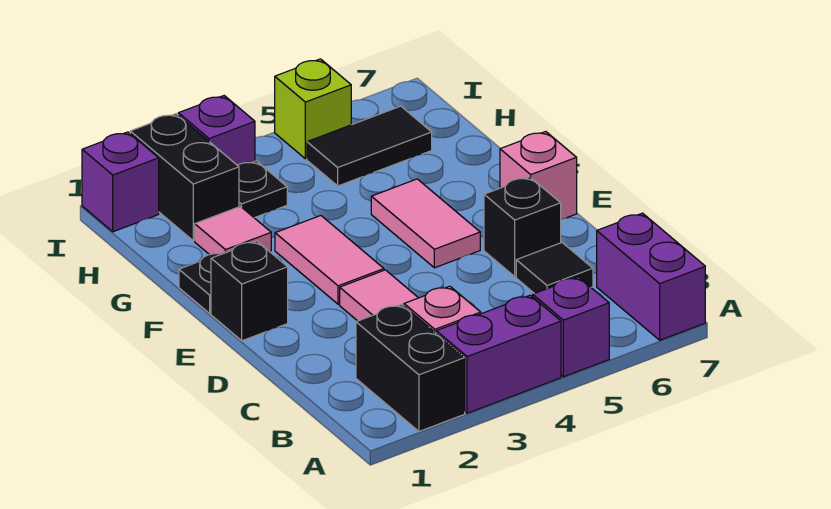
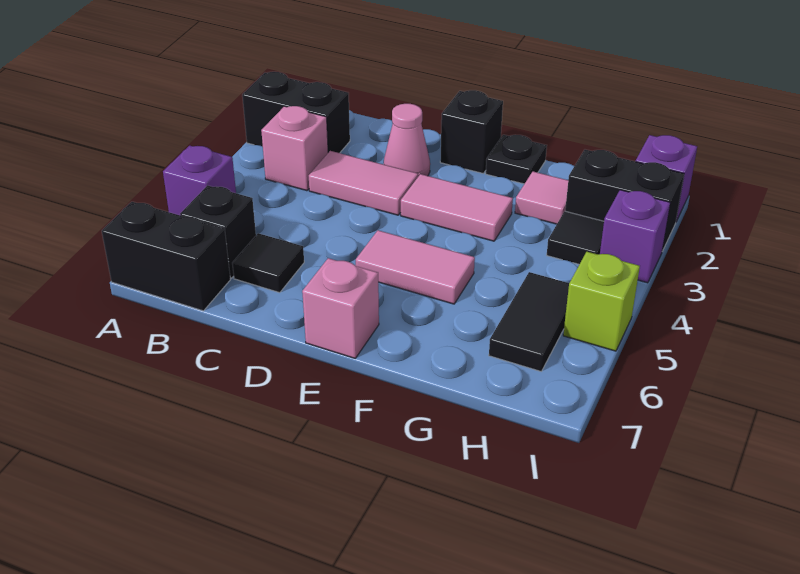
purple brick A3:A4 level 1 -> none
purple brick A7:B7 level 1 -> black brick A7:B7 level 1
none -> pink cone D2 level 1
black brick D6 level 1 -> black brick B6 level 1
black plate H3 level 1 -> black tile H3 level 1

